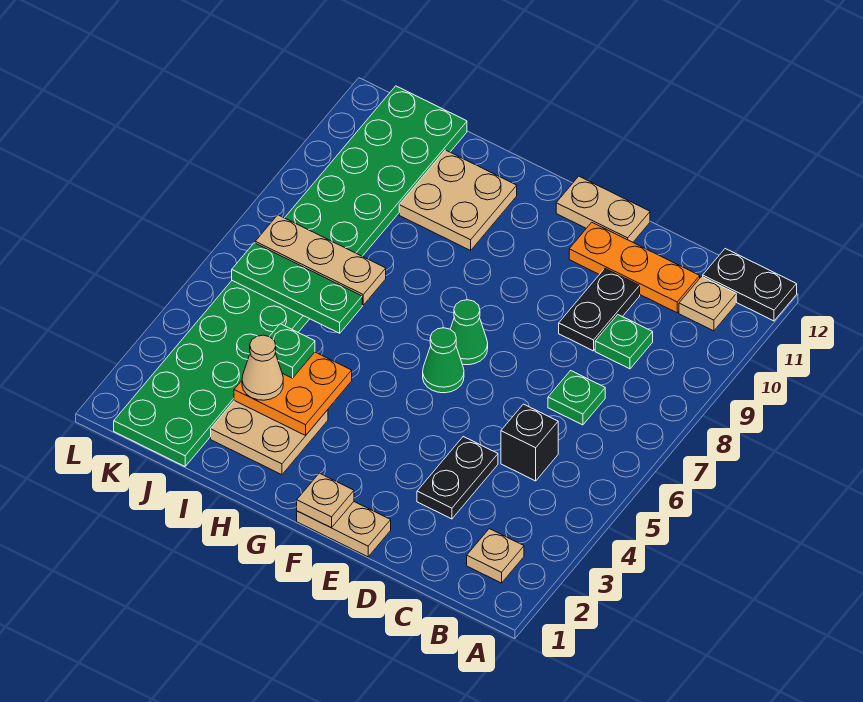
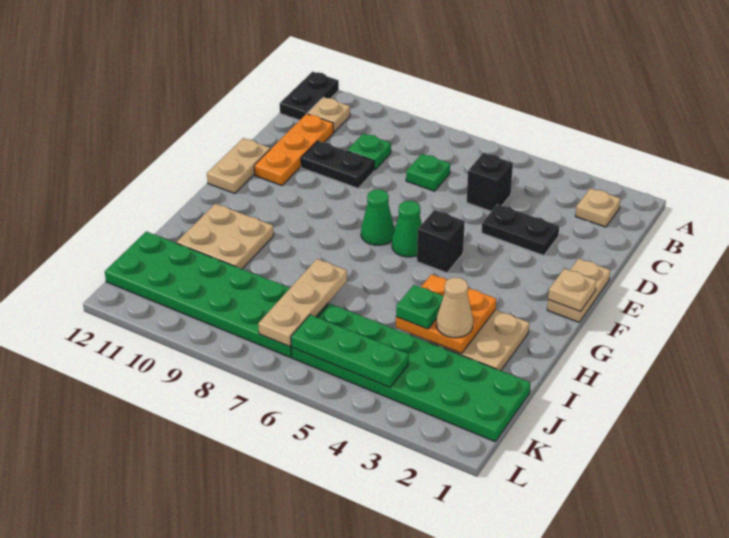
none -> black brick F5 level 1
green plate I6:K6 level 2 -> green plate K4:K6 level 2

